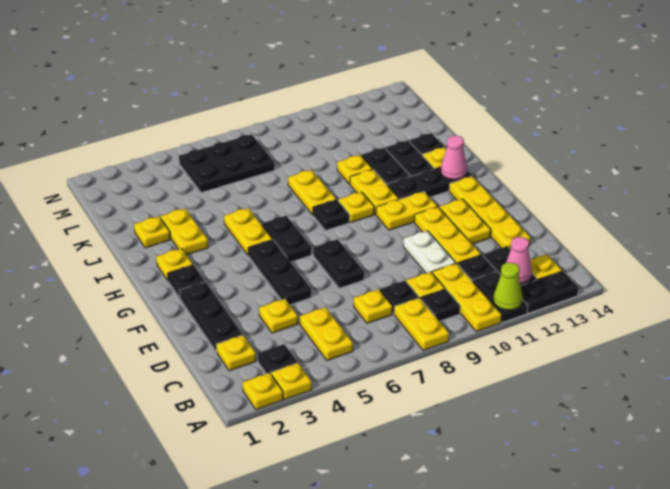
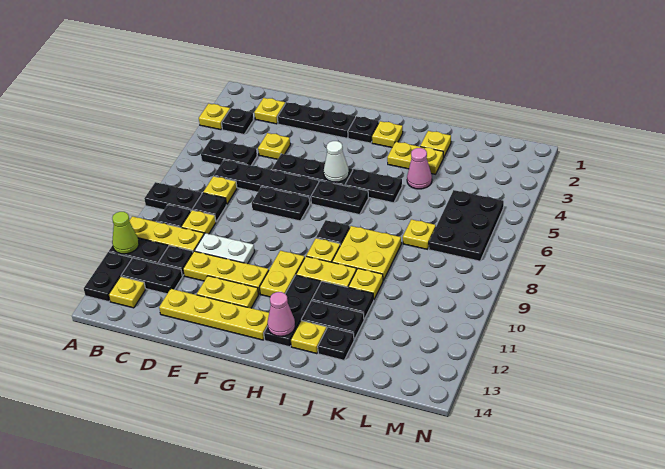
yellow plate A2 level 1 -> yellow plate K7 level 1
yellow plate A8:B8 level 1 -> black plate A8:B8 level 1
yellow plate B5:C5 level 1 -> black plate B5:C5 level 1
pink cone B12 level 2 -> pink cone J4 level 1
none -> black plate C6:F6 level 1
none -> white cone G5 level 2
yellow plate H5:I5 level 1 -> black plate H5:I5 level 1
yellow plate I8:J8 level 1 -> yellow plate I8:J9 level 1

